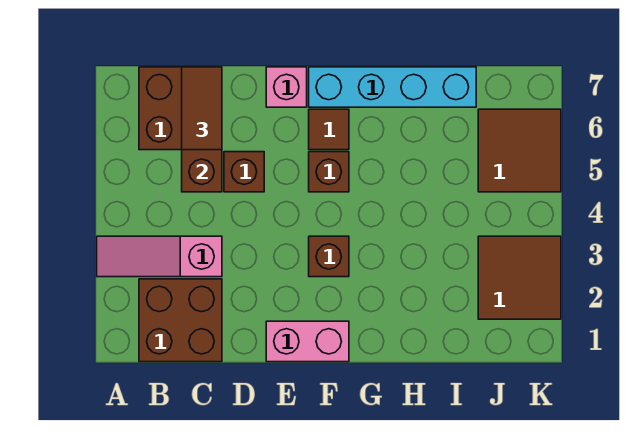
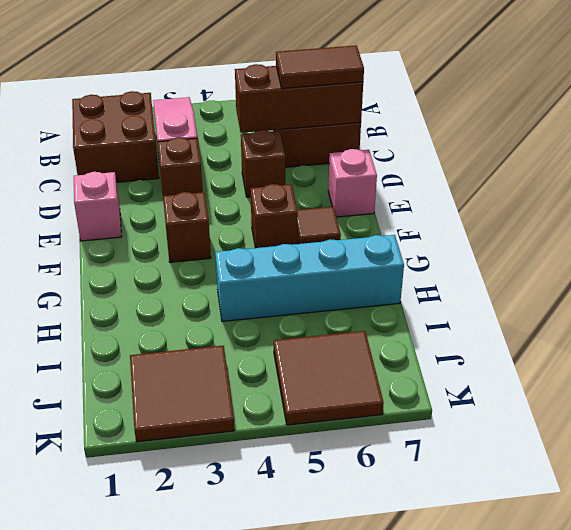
none -> brown brick D3 level 1
pink brick E1:F1 level 1 -> pink brick E1 level 1
cyan brick F7:I7 level 1 -> cyan brick H4:H7 level 1

